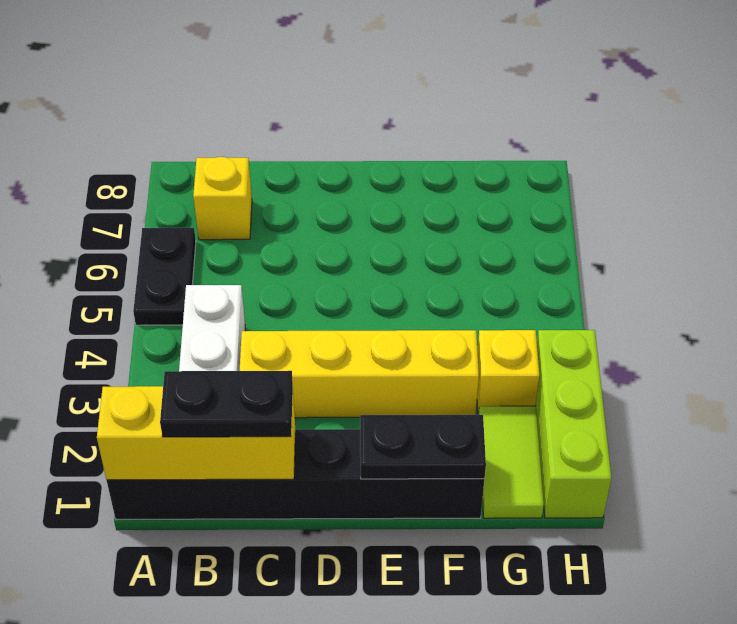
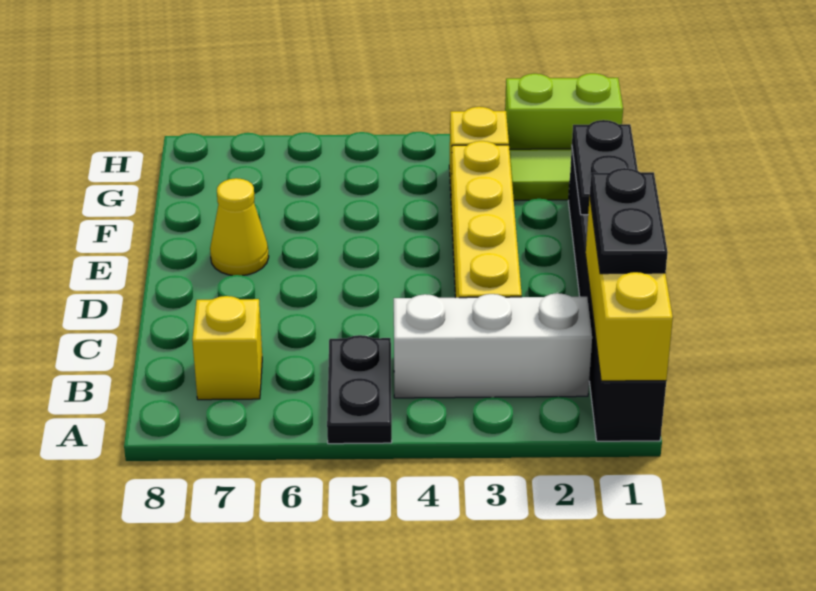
black plate A5:A6 level 1 -> black plate A5:B5 level 1
none -> yellow cone E7 level 1
lime brick H1:H3 level 1 -> lime brick H1:H2 level 1

